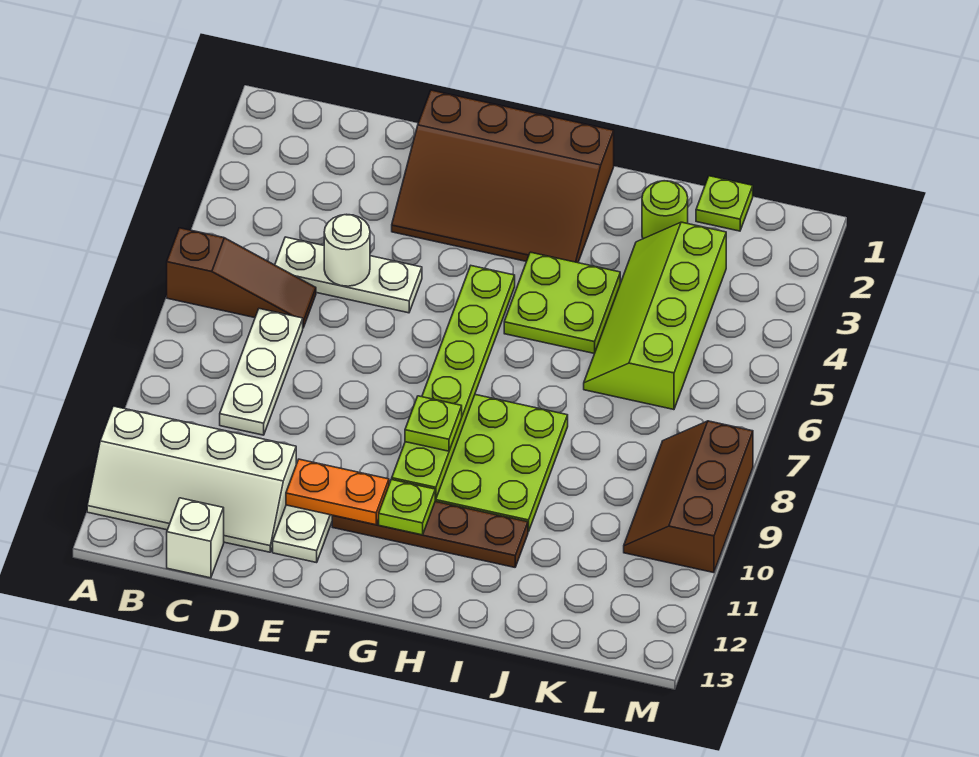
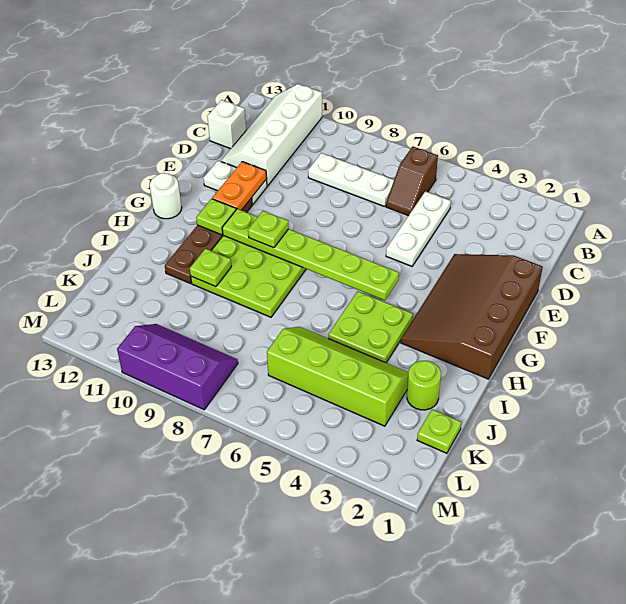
brown slope A6:C6 level 1 top A -> brown slope B6:C6 level 1 top B
white round brick D5 level 2 -> white round brick G13 level 1
none -> lime plate I10 level 2
brown slope L8:M10 level 1 top M -> purple slope L8:M10 level 1 top M

